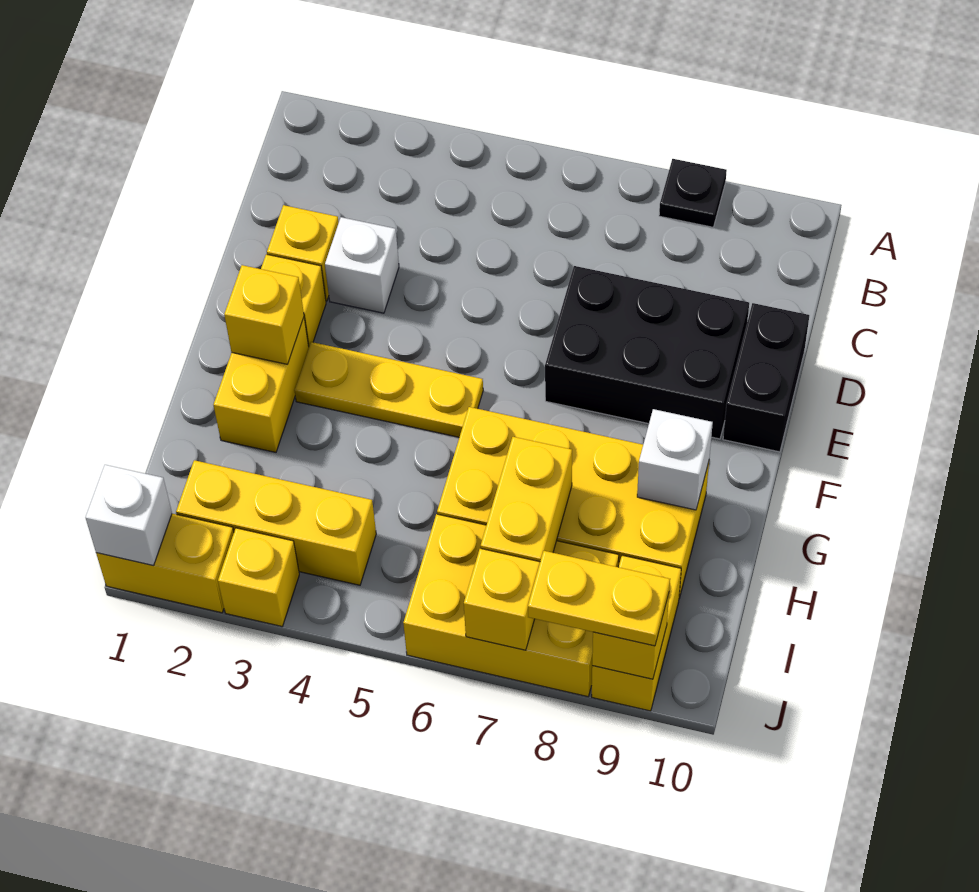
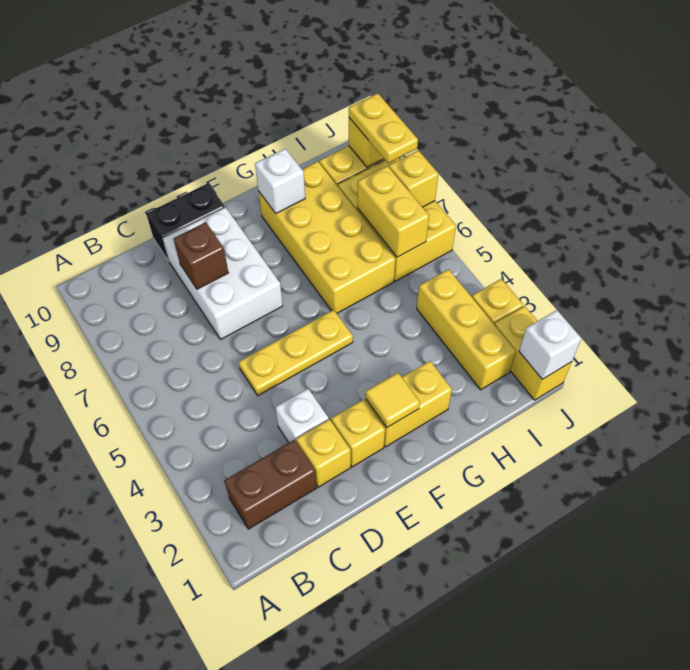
black plate A8 level 1 -> none
none -> brown brick B2:C2 level 1
black brick D7:E9 level 1 -> white brick D7:E9 level 1
none -> brown brick D8 level 2
yellow brick F2 level 2 -> yellow tile F2 level 2
yellow plate F3:F5 level 1 -> yellow plate D5:F5 level 1
yellow brick H7:I7 level 2 -> yellow brick I6:I7 level 2

